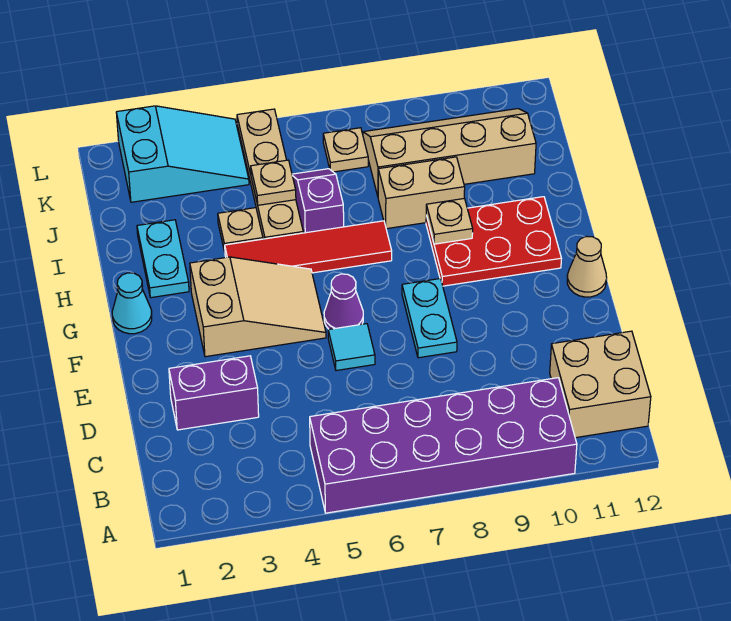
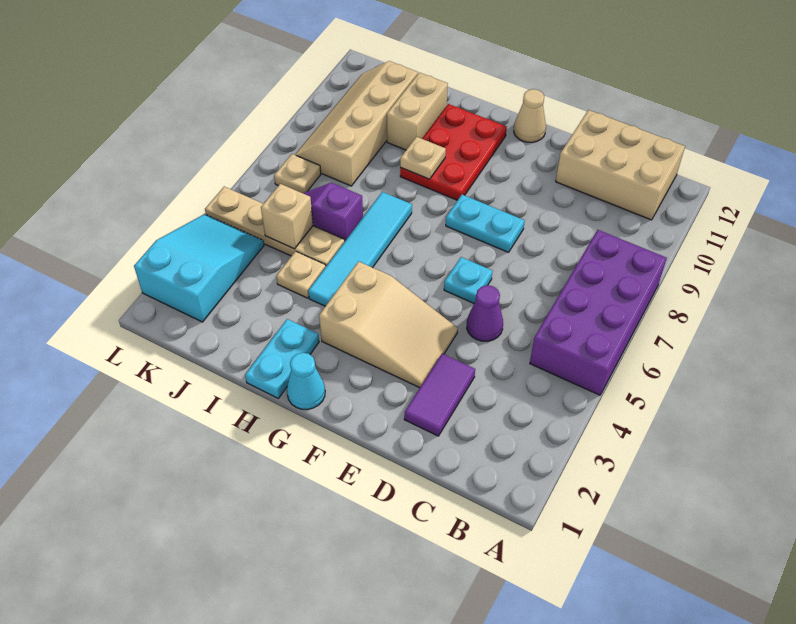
purple brick A5:B10 level 1 -> purple brick A5:B8 level 1
tan brick B11:C12 level 1 -> tan brick B11:D12 level 1
purple brick D2:D3 level 1 -> purple tile D2:D3 level 1
cyan tile E6 level 1 -> cyan plate E6 level 1
tan slope F3:G5 level 1 top 3 -> tan slope E3:G4 level 1 top G
purple cone F6 level 1 -> purple cone D5 level 1
cyan plate H2:I2 level 1 -> cyan plate H1:H2 level 1
red tile H4:H7 level 1 -> cyan tile H4:H7 level 1
tan brick I8:I9 level 1 -> tan brick I10:I11 level 1
tan plate J5 level 2 -> tan brick J5 level 2

